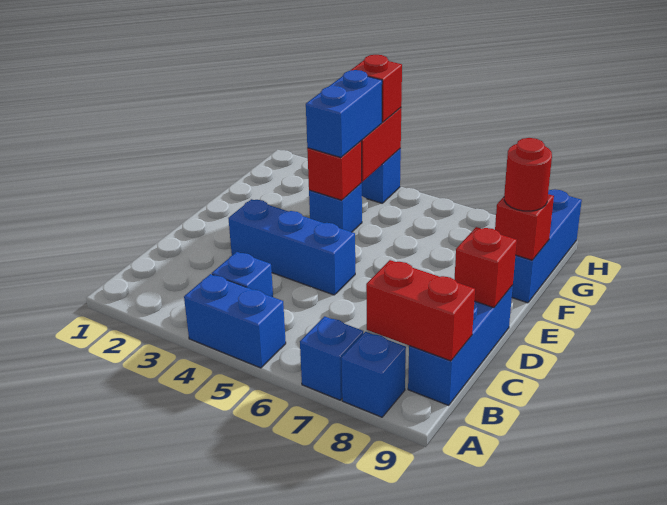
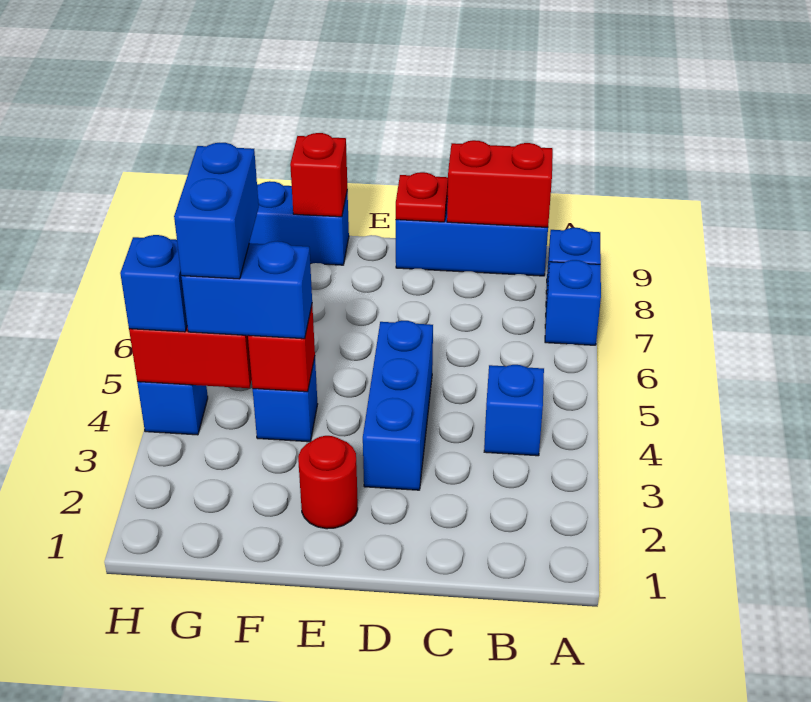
blue brick A4:A5 level 1 -> blue brick G4:G5 level 4
red brick B8:B9 level 2 -> red brick B9:C9 level 2
red brick D9 level 2 -> red plate D9 level 2
red round brick F9 level 3 -> red round brick E2 level 1
red brick H4 level 3 -> blue brick H4 level 3

